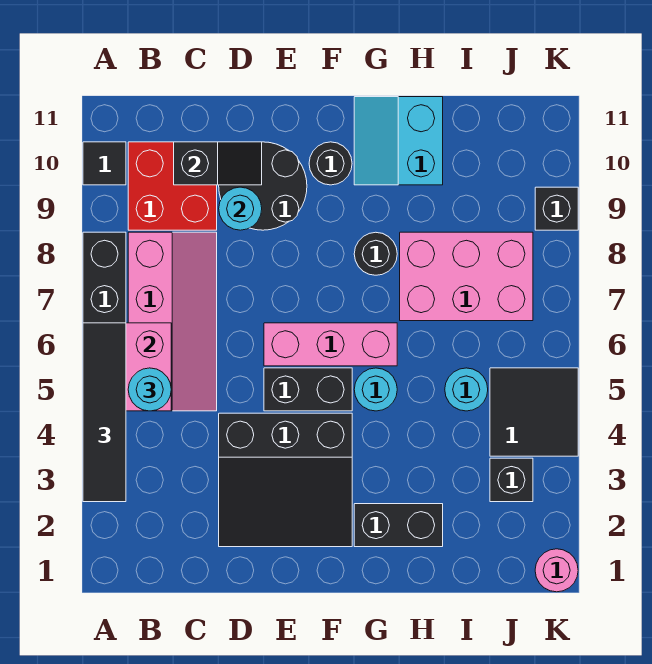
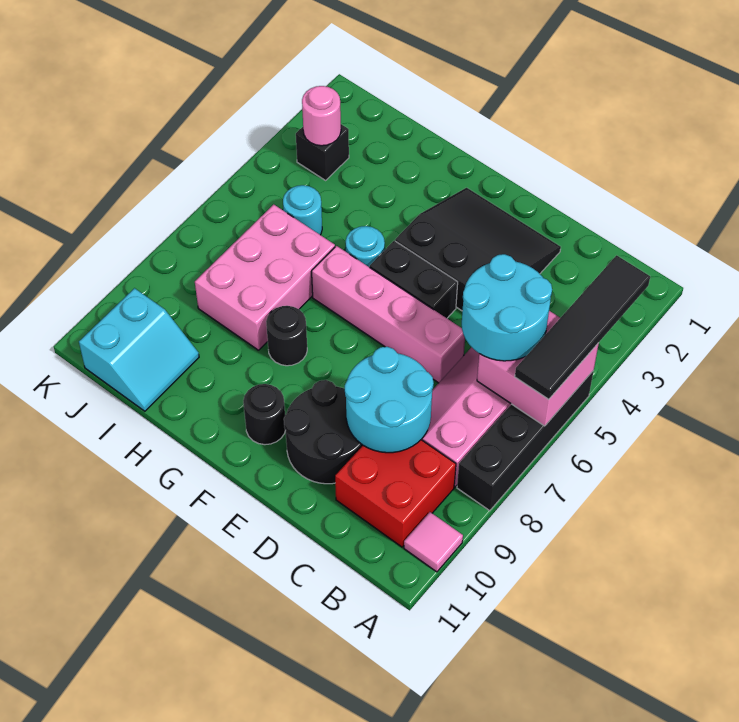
black tile A10 level 1 -> pink tile A10 level 1
cyan round brick B5 level 3 -> cyan round brick B5:C6 level 3
black slope C10:D10 level 2 top C -> none
cyan round brick D9 level 2 -> cyan round brick C8:D9 level 2
pink brick E6:G6 level 1 -> pink brick D6:G6 level 1
black brick G2:H2 level 1 -> none
cyan slope G10:H11 level 1 top H -> cyan slope I10:J11 level 1 top J
pink brick H7:J8 level 1 -> pink brick H6:I8 level 1
black tile J4:K5 level 1 -> none
pink round brick K1 level 1 -> pink round brick J3 level 2
black brick K9 level 1 -> none

